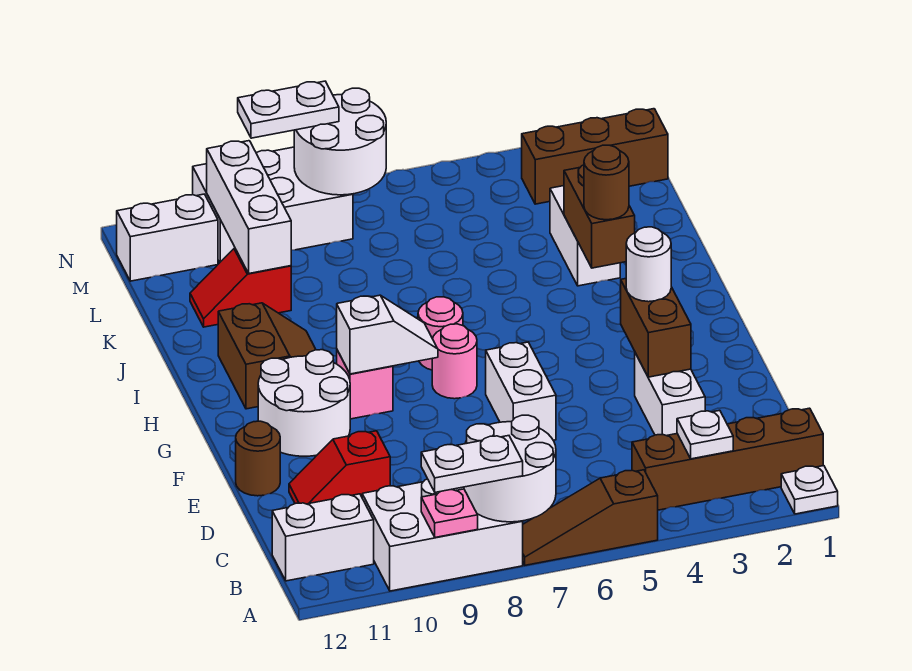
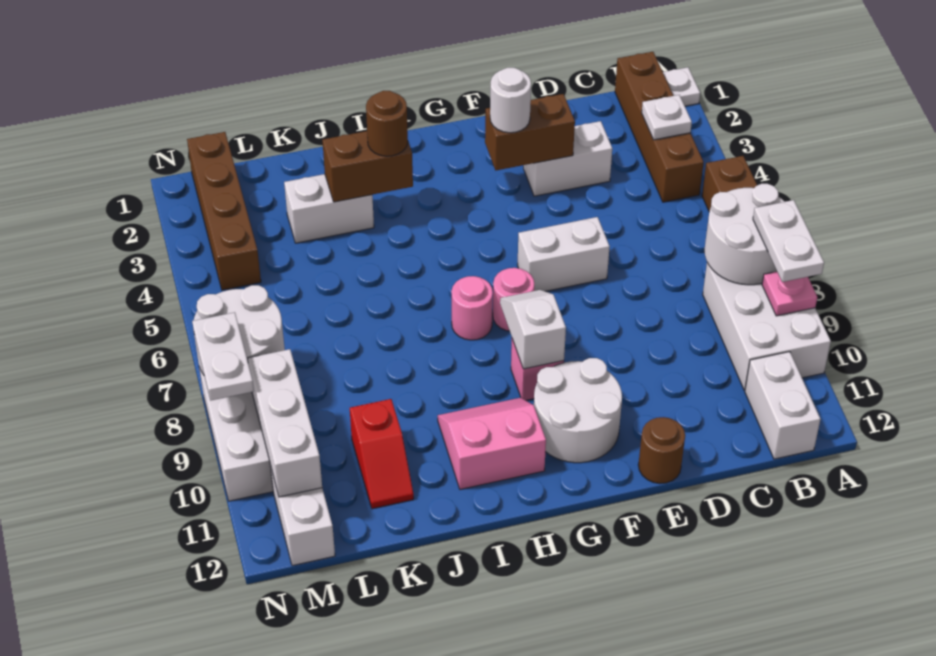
red slope D10:D11 level 1 top 10 -> none
brown slope H10:I11 level 1 top 11 -> pink slope H10:I11 level 1 top 11
white brick K10:M10 level 2 -> white brick M9:M11 level 2
brown brick M1:M3 level 1 -> brown brick M1:M4 level 1

